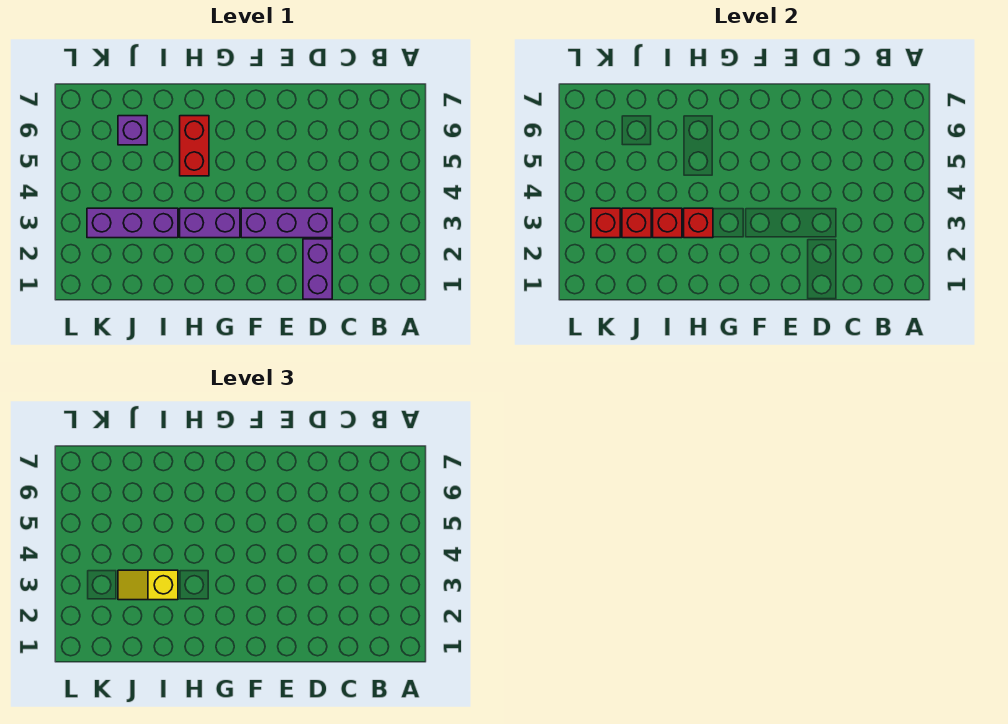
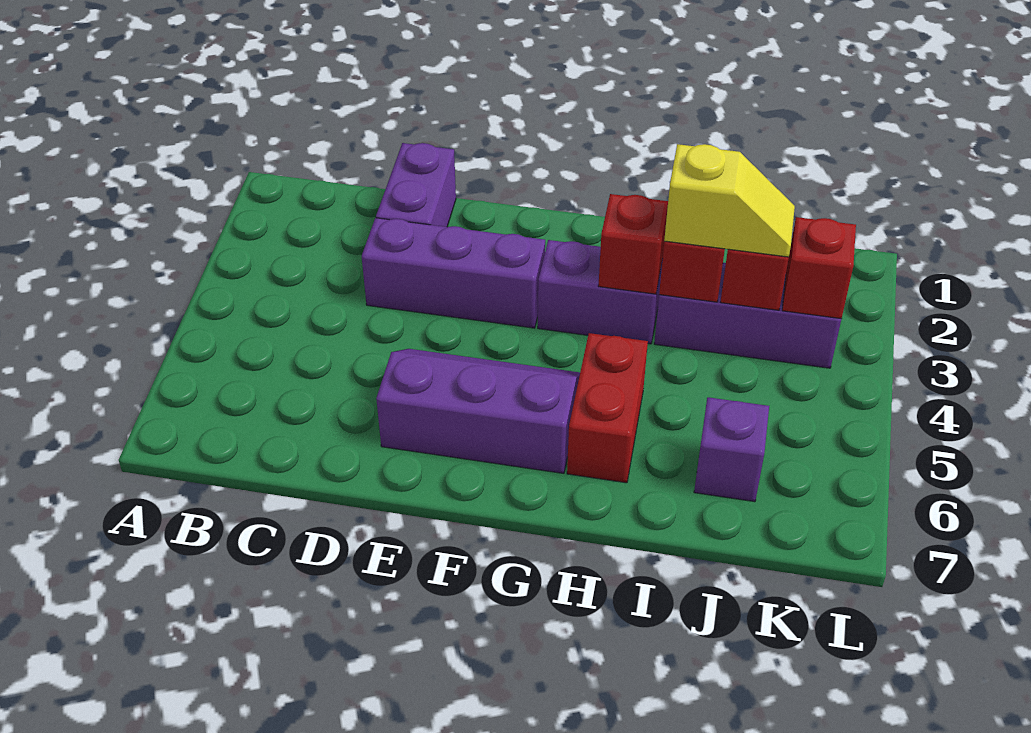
none -> purple slope E5:G6 level 1 top 6

